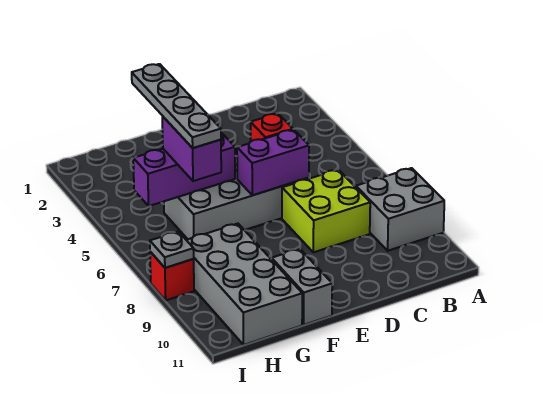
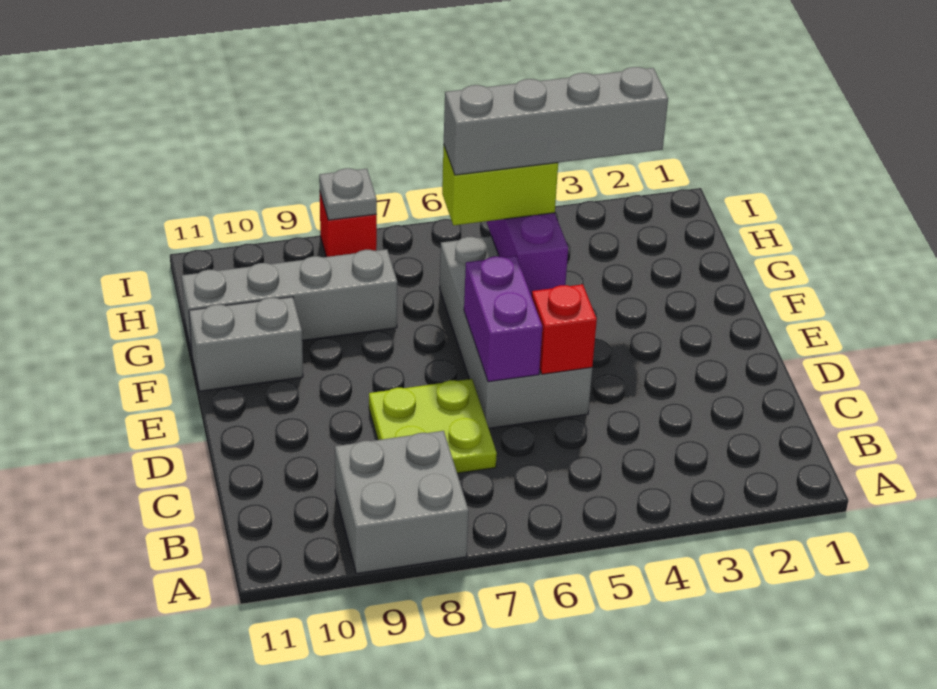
lime brick C7:D8 level 1 -> lime plate C7:D8 level 1
grey plate G3:G6 level 4 -> grey brick G3:G6 level 4
purple brick G5:G6 level 3 -> lime brick G5:G6 level 3
grey brick G8:H11 level 1 -> grey brick G8:G11 level 1

